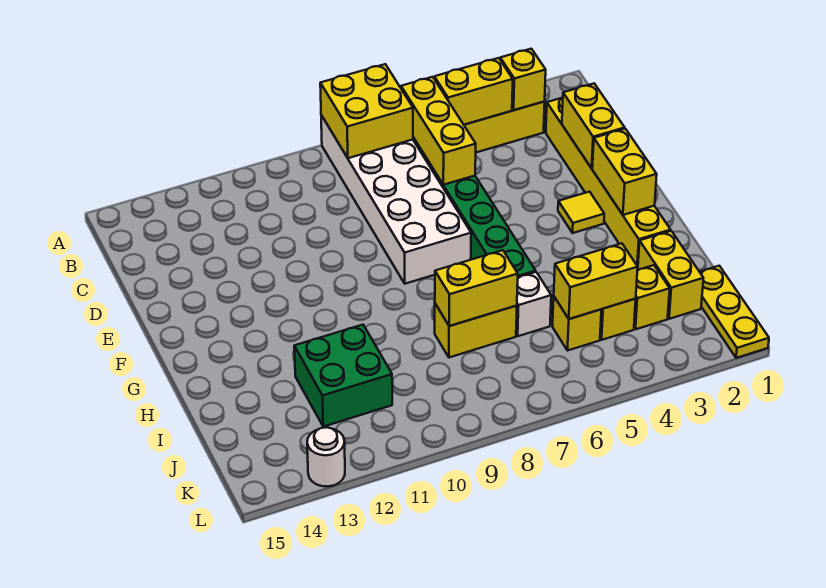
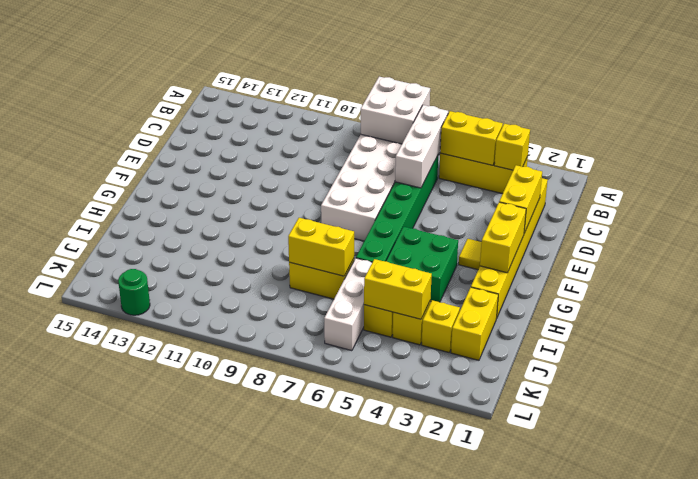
yellow brick A7:B8 level 2 -> white brick A7:B8 level 2
yellow brick B6:D6 level 2 -> white brick B6:D6 level 2
white brick I6 level 1 -> white brick I6:K6 level 1
green brick I11:J12 level 1 -> green brick G4:H5 level 1
yellow plate J1:L1 level 1 -> none
white round brick L13 level 1 -> green round brick L13 level 1

